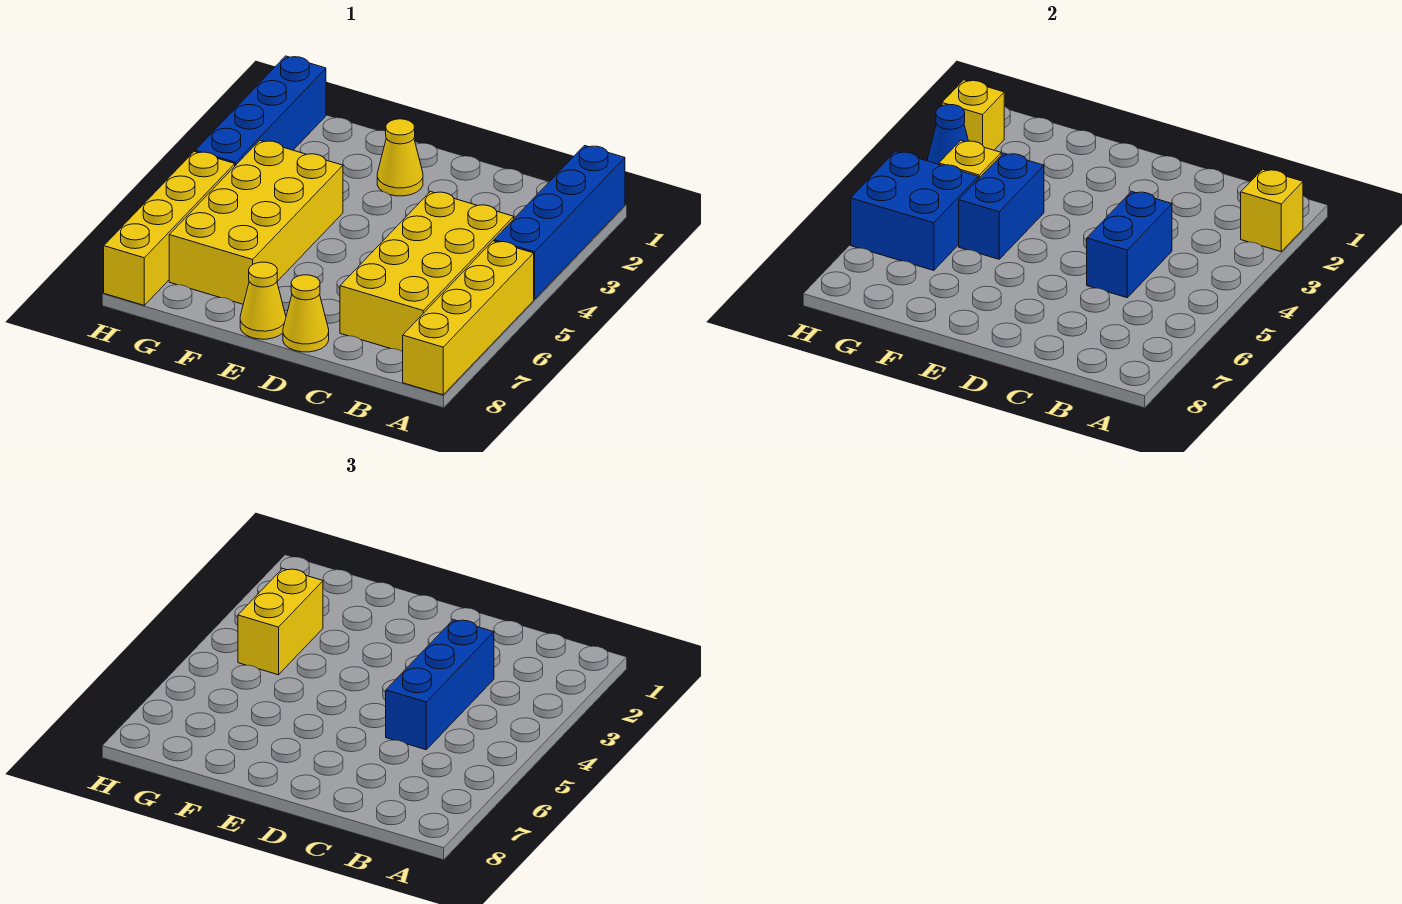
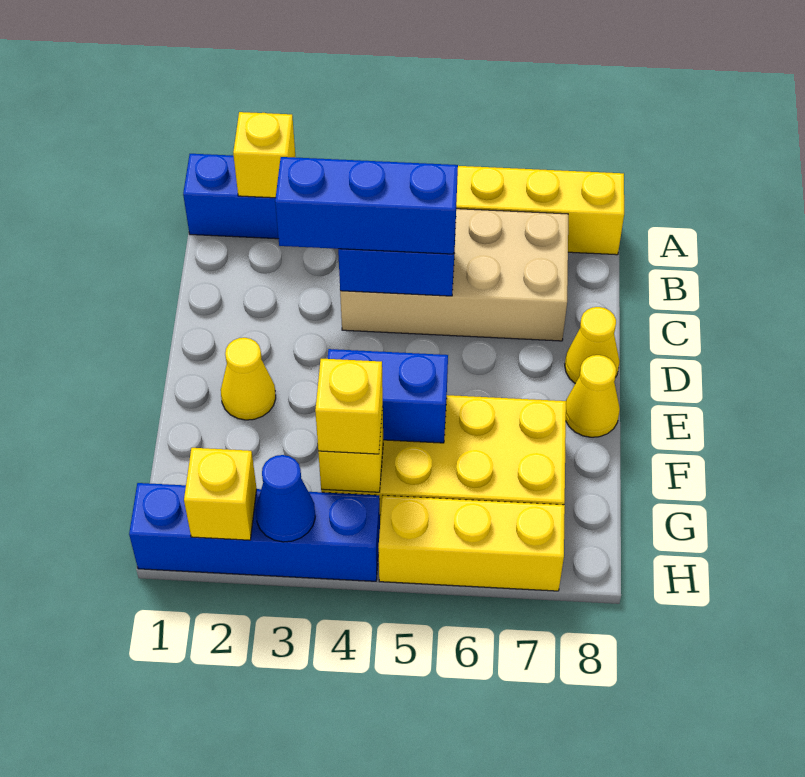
yellow brick B4:C7 level 1 -> tan brick B4:C7 level 1
yellow brick G3:G4 level 3 -> yellow brick G4 level 3
blue brick G5:H6 level 2 -> none
yellow brick H5:H8 level 1 -> yellow brick H5:H7 level 1

